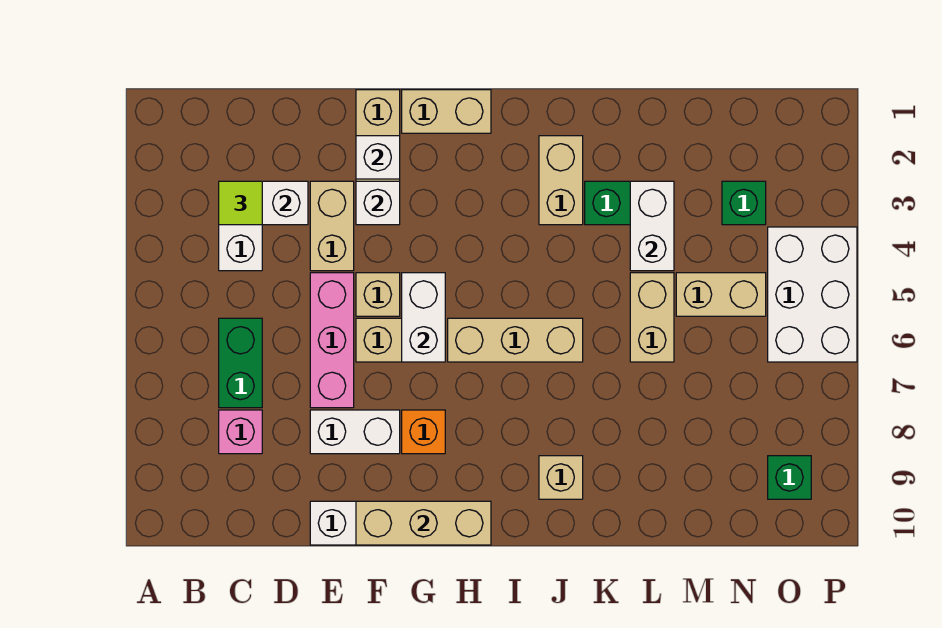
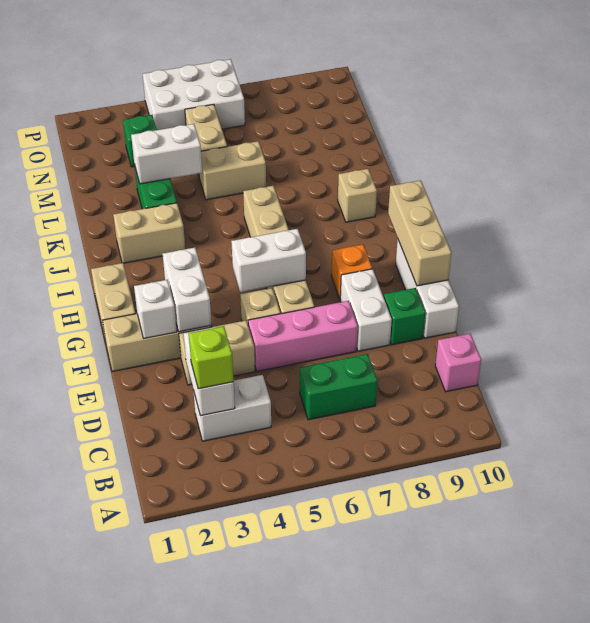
lime tile C3 level 3 -> lime brick C3 level 3
pink brick C8 level 1 -> pink brick C10 level 1
white brick F3 level 2 -> white brick F3:G3 level 2
green brick O9 level 1 -> green brick E9 level 1

